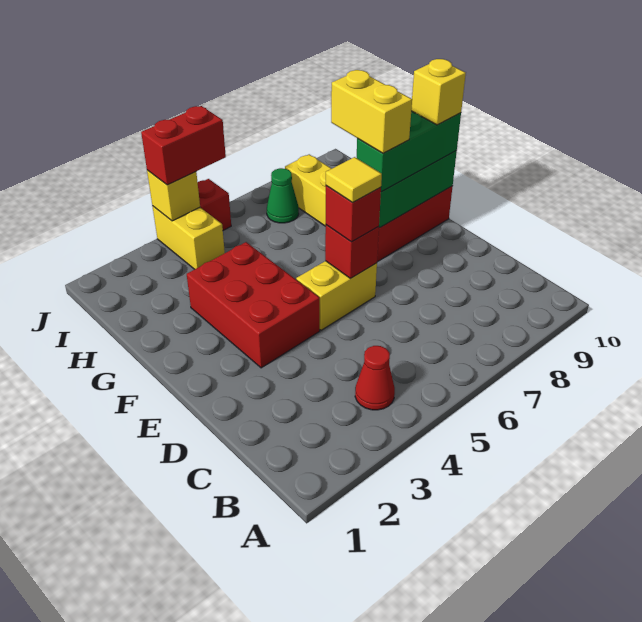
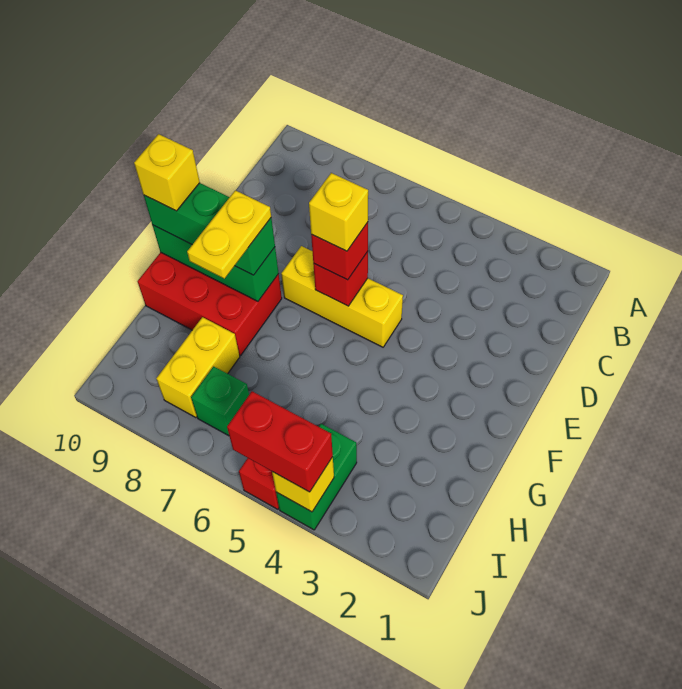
red cone B4 level 1 -> none
red brick E3:G4 level 1 -> none
yellow brick E5:E6 level 1 -> yellow brick E5:E7 level 1
yellow tile E6 level 4 -> yellow brick E6 level 4
yellow brick F8:G8 level 4 -> yellow plate F8:G8 level 4
yellow brick I4:J4 level 1 -> green brick I4:J4 level 1
green cone I7 level 1 -> green brick I7 level 1

